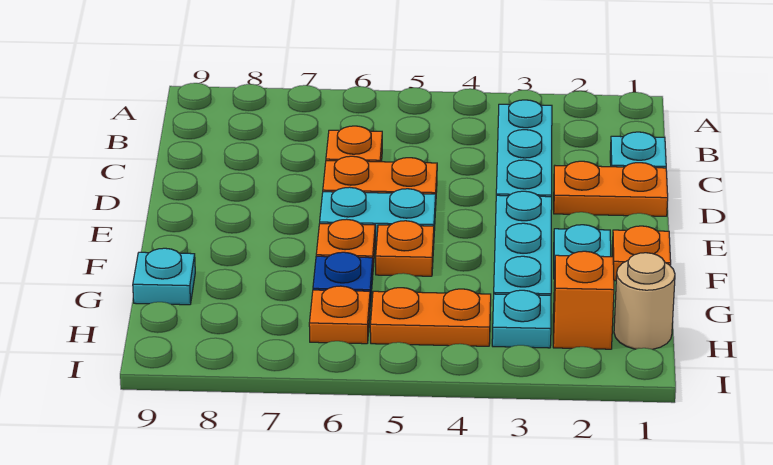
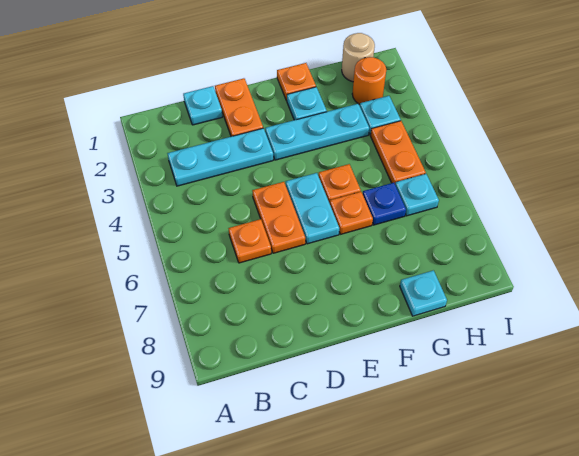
orange brick H2 level 1 -> orange round brick H2 level 1
orange plate H6 level 1 -> cyan plate H6 level 1

